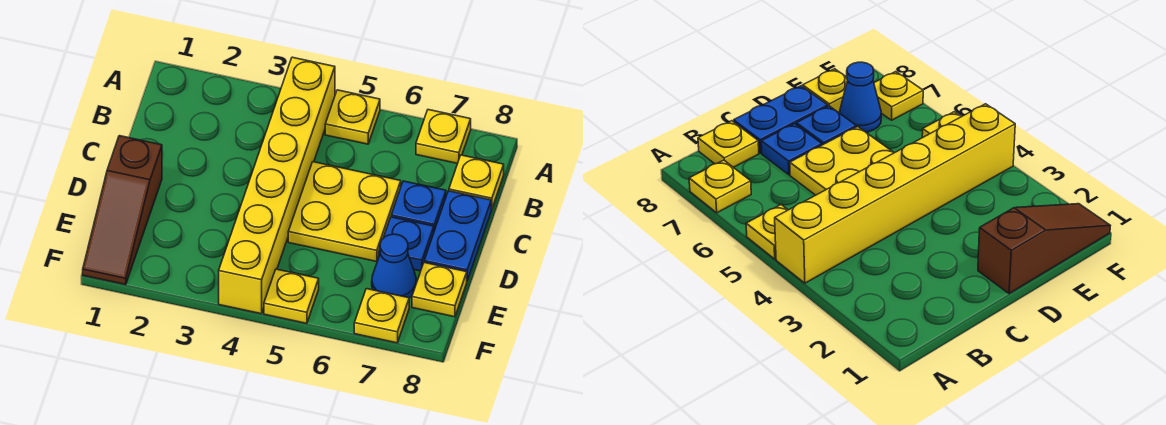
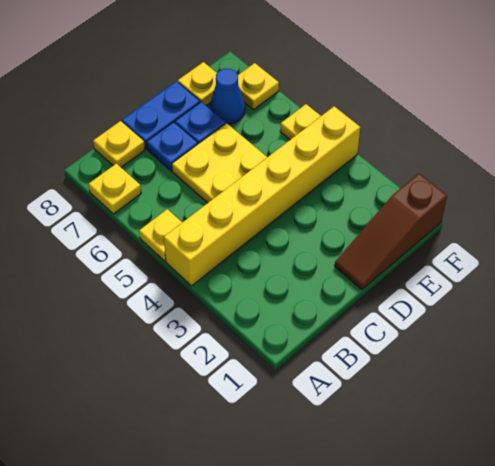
brown slope D1:F1 level 1 top D -> brown slope D1:F1 level 1 top F

